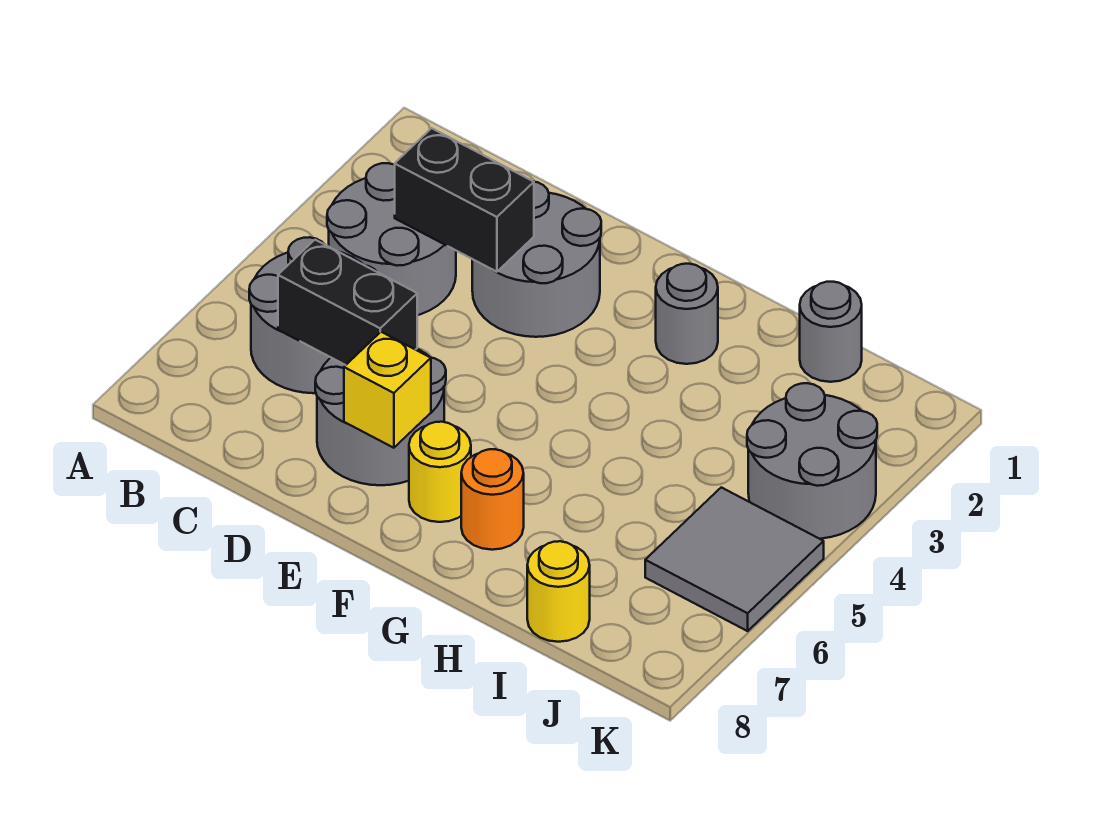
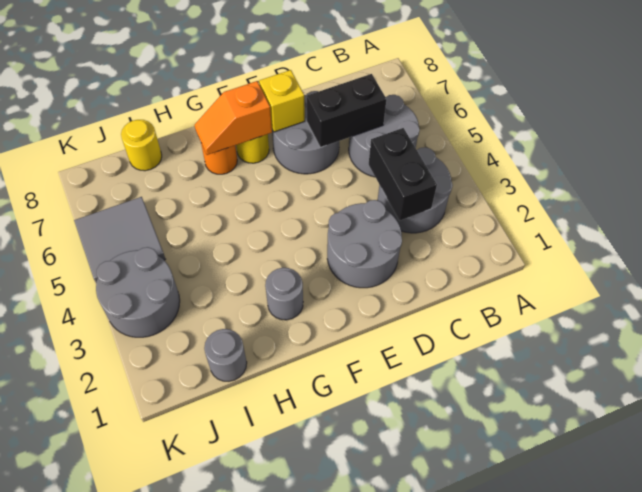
black brick C3:D3 level 2 -> black brick C3:C4 level 2
none -> orange slope F7:G7 level 2 top F

